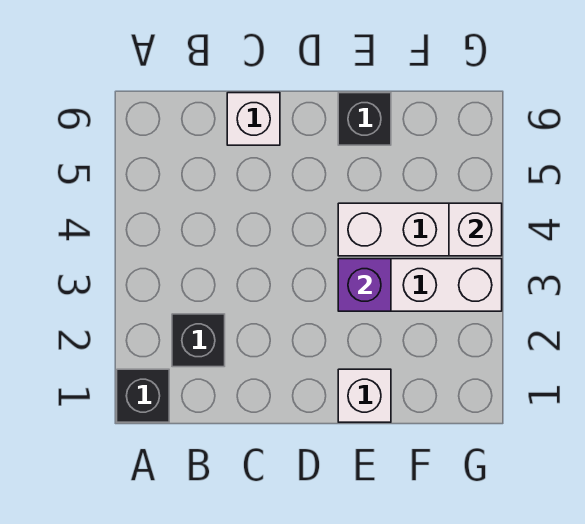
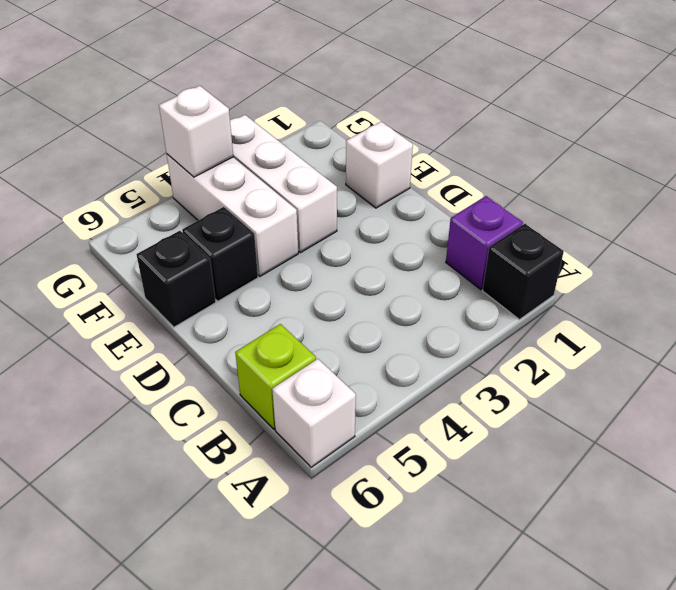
black brick B2 level 1 -> black brick E5 level 1
none -> lime brick B6 level 1
white brick C6 level 1 -> white brick A6 level 1
purple brick E3 level 2 -> purple brick B1 level 1

